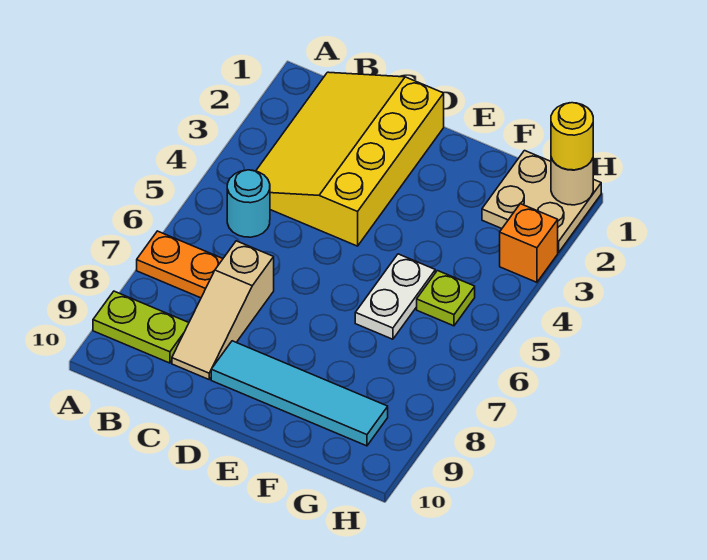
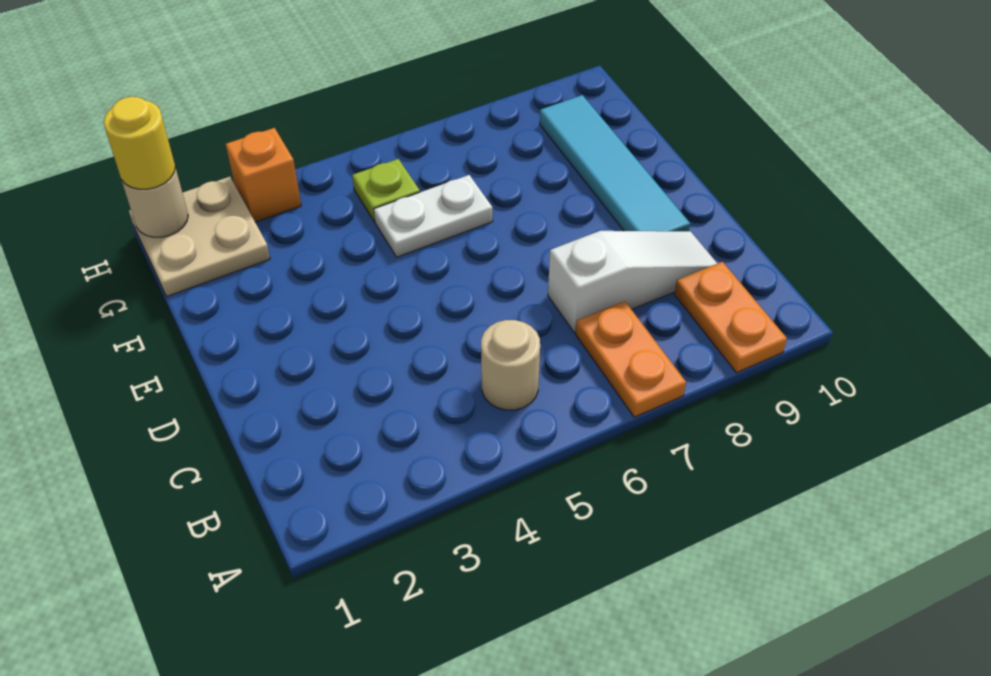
lime plate A9:B9 level 1 -> orange plate A9:B9 level 1
yellow slope B1:D4 level 1 top D -> none
cyan round brick B5 level 1 -> tan round brick B5 level 1
tan slope C7:C9 level 1 top 7 -> white slope C7:C9 level 1 top 7

